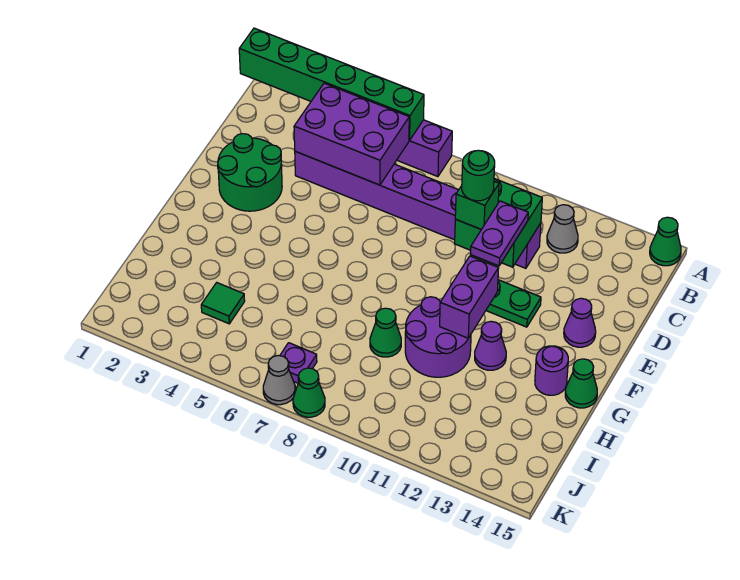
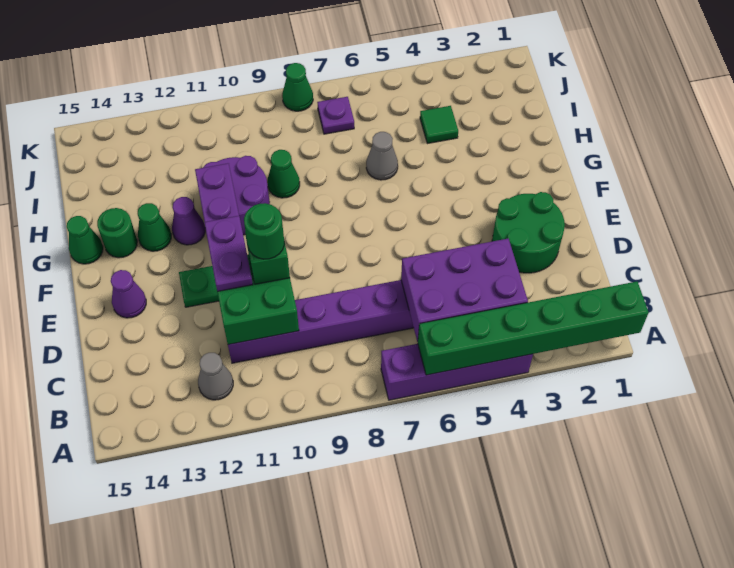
green cone A15 level 1 -> green cone G13 level 1
purple round brick G14 level 1 -> green round brick G14 level 1
grey cone K7 level 1 -> grey cone H6 level 1

